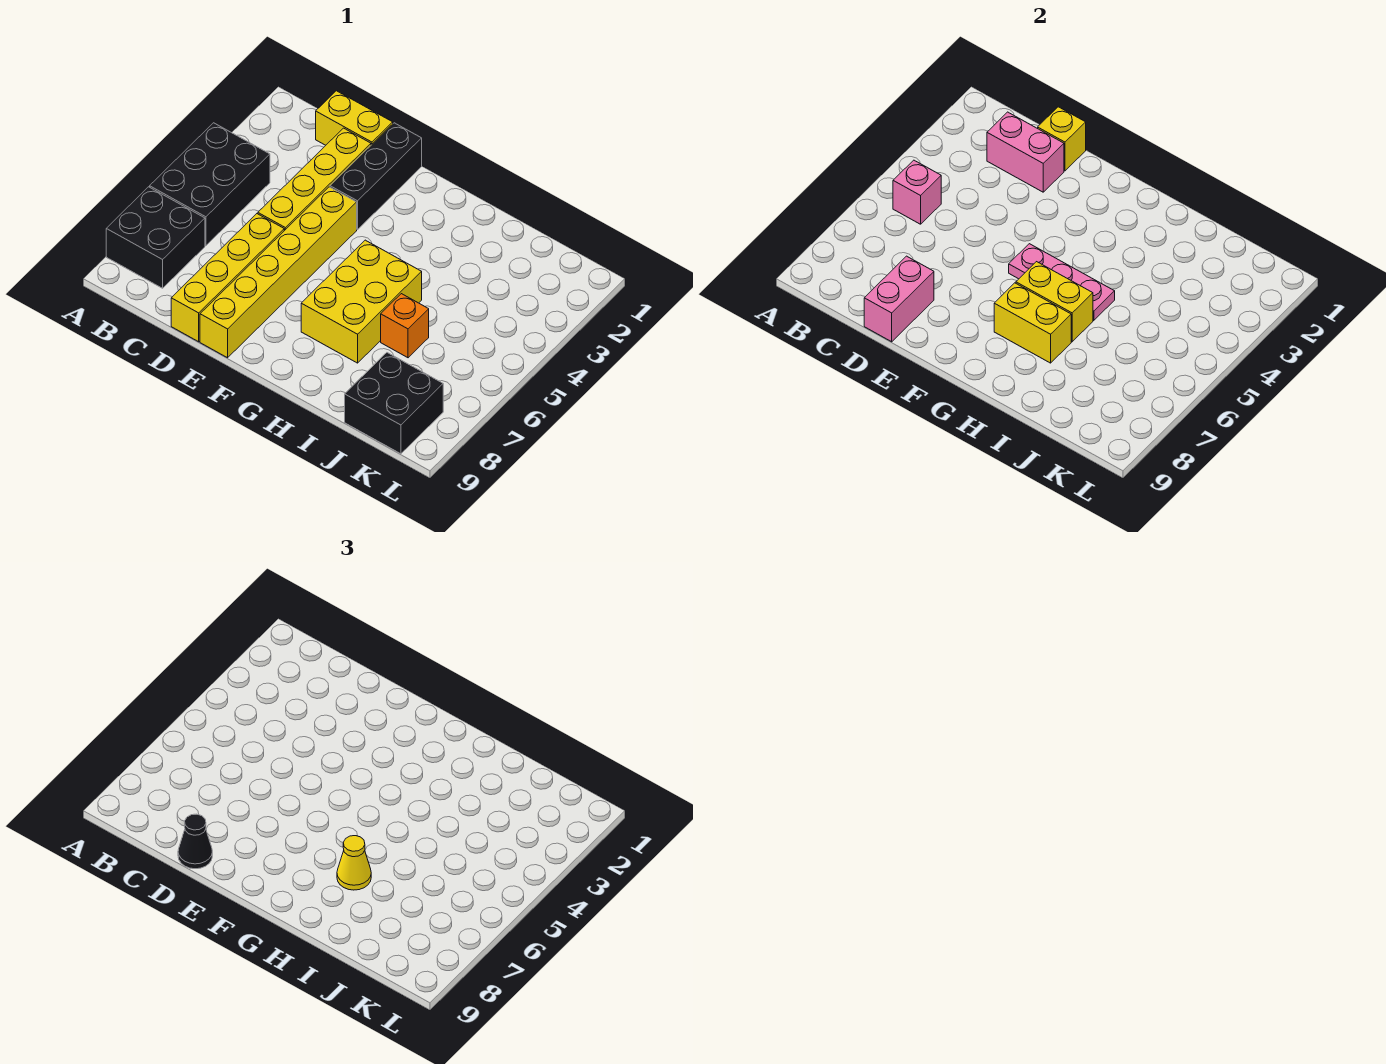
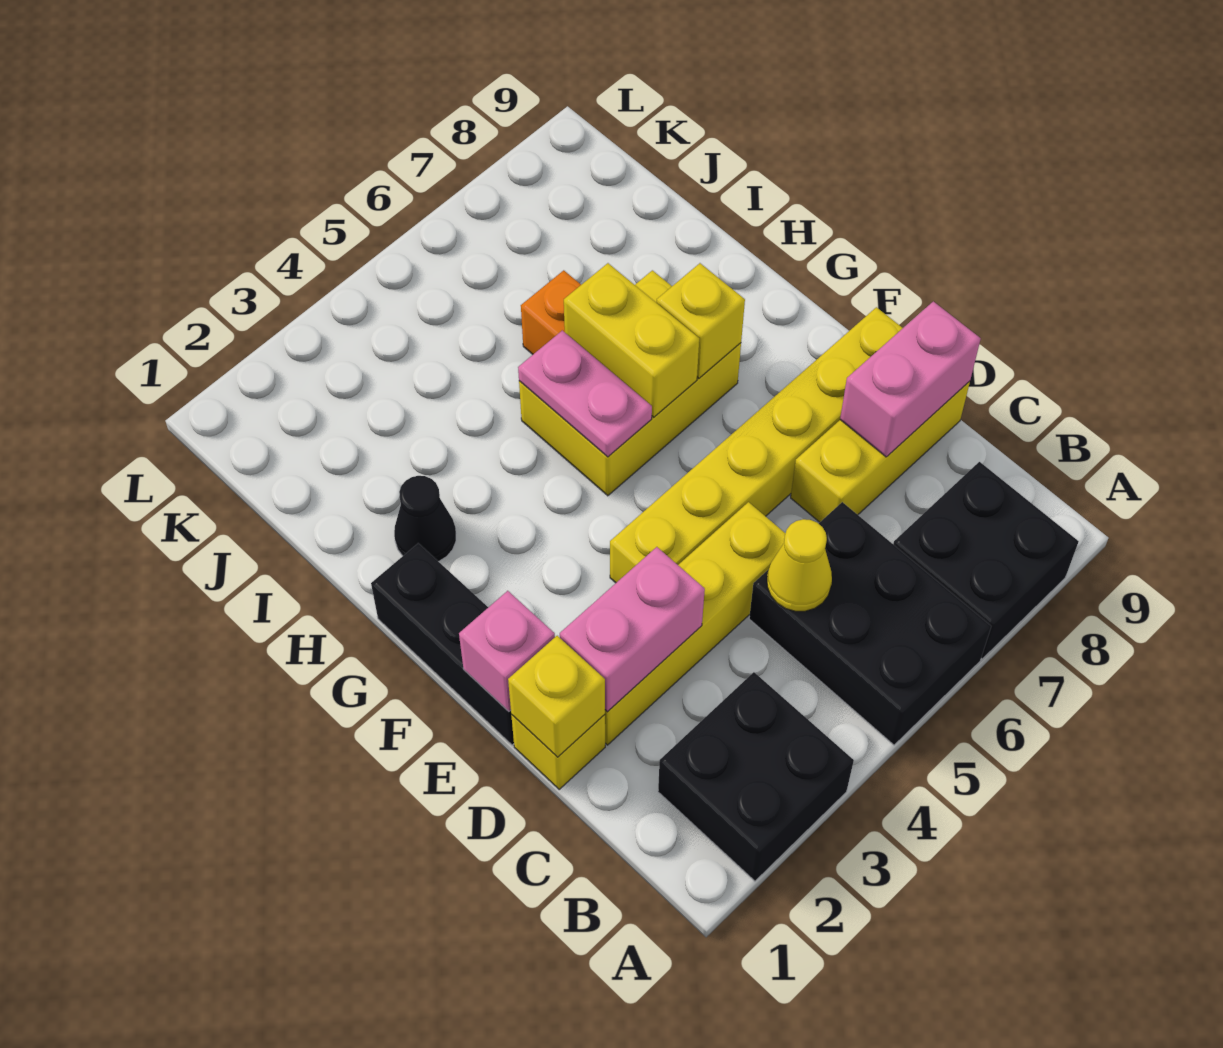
black brick A4:B6 level 1 -> black brick A5:C6 level 1
pink brick B5 level 2 -> pink brick E1 level 2
yellow brick C1:D1 level 1 -> yellow brick D1 level 1
pink brick C2:D2 level 2 -> pink brick D2:D3 level 2
yellow brick D6:D9 level 1 -> yellow brick D7:D9 level 1
black cone D9 level 3 -> black cone H2 level 1
black brick E1:E3 level 1 -> black brick E1:G1 level 1
pink plate F5:H5 level 2 -> pink plate G5:H5 level 2
yellow brick G7:H7 level 2 -> yellow brick G7 level 2
yellow cone H7 level 3 -> yellow cone C5 level 2
black brick J8:K9 level 1 -> black brick A2:B3 level 1

